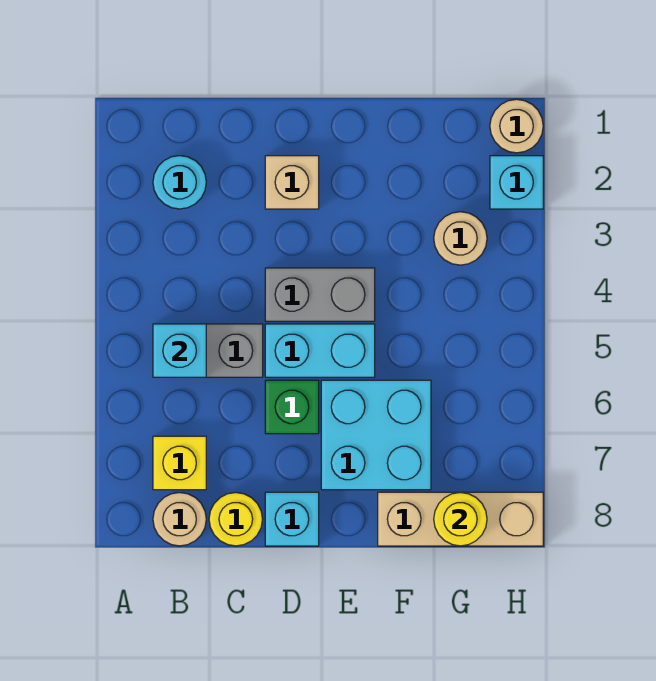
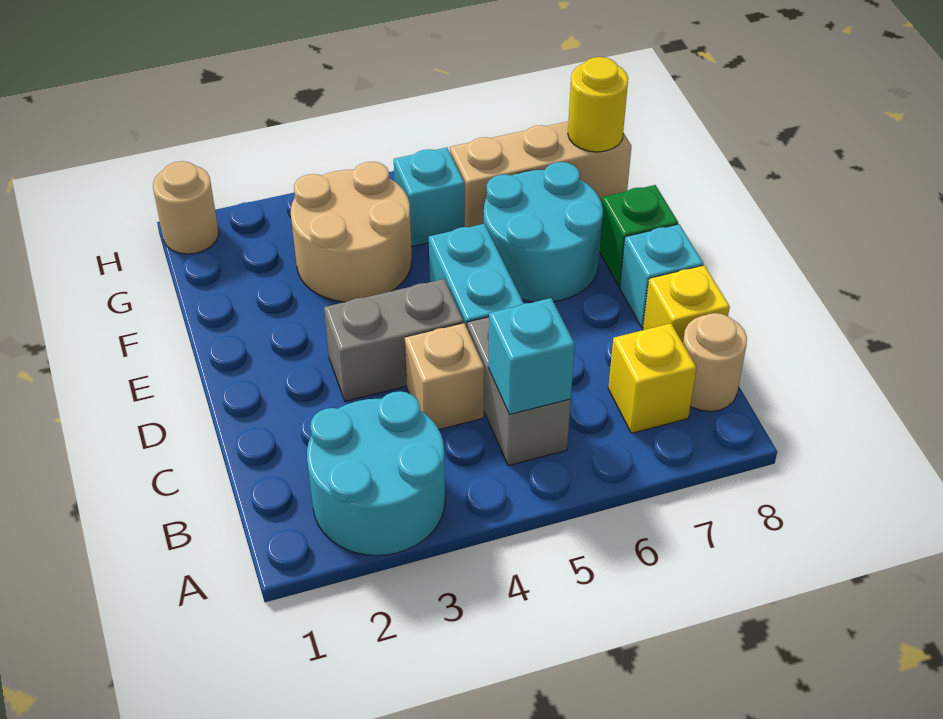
cyan round brick B2 level 1 -> cyan round brick A2:B3 level 1
yellow round brick C8 level 1 -> yellow brick C8 level 1
tan brick D2 level 1 -> tan brick C4 level 1
grey brick D4:E4 level 1 -> grey brick D3:D4 level 1
green brick D6 level 1 -> green brick E8 level 1
cyan brick E6:F7 level 1 -> cyan round brick E6:F7 level 1
tan brick F8:H8 level 1 -> tan brick G6:G8 level 1
tan round brick G3 level 1 -> tan round brick F3:G4 level 1
cyan brick H2 level 1 -> cyan brick G5 level 1

